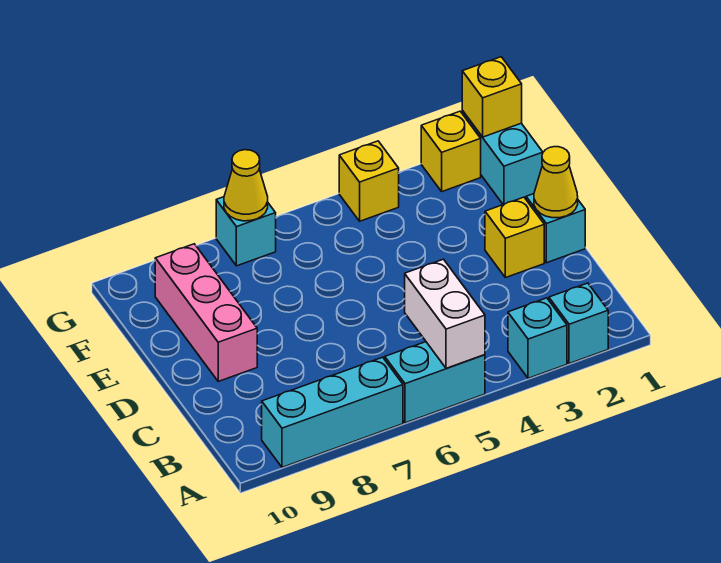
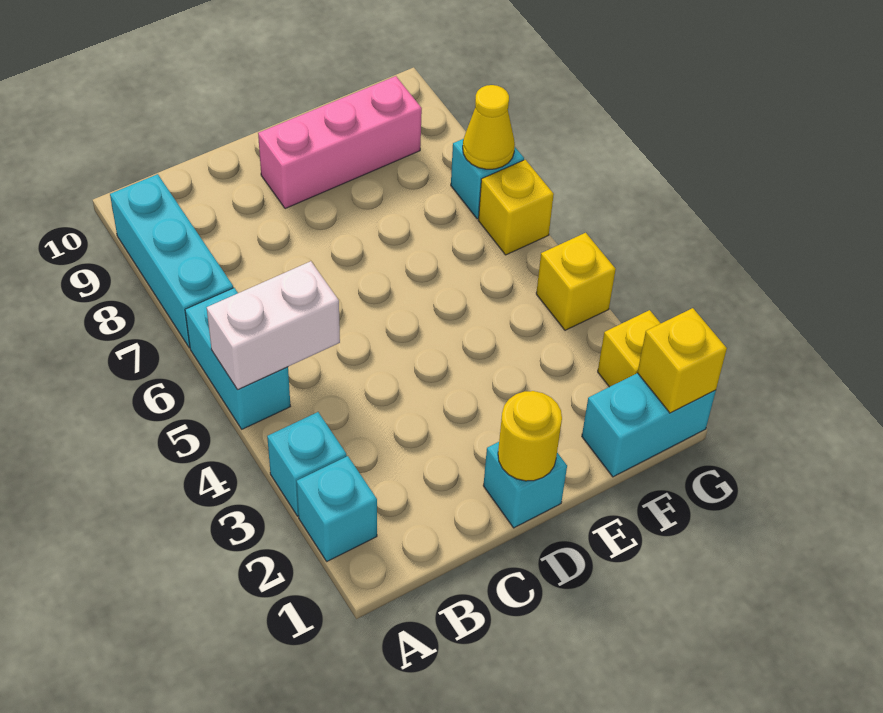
yellow cone D1 level 2 -> yellow round brick D1 level 2
yellow brick D2 level 1 -> yellow brick G6 level 1

